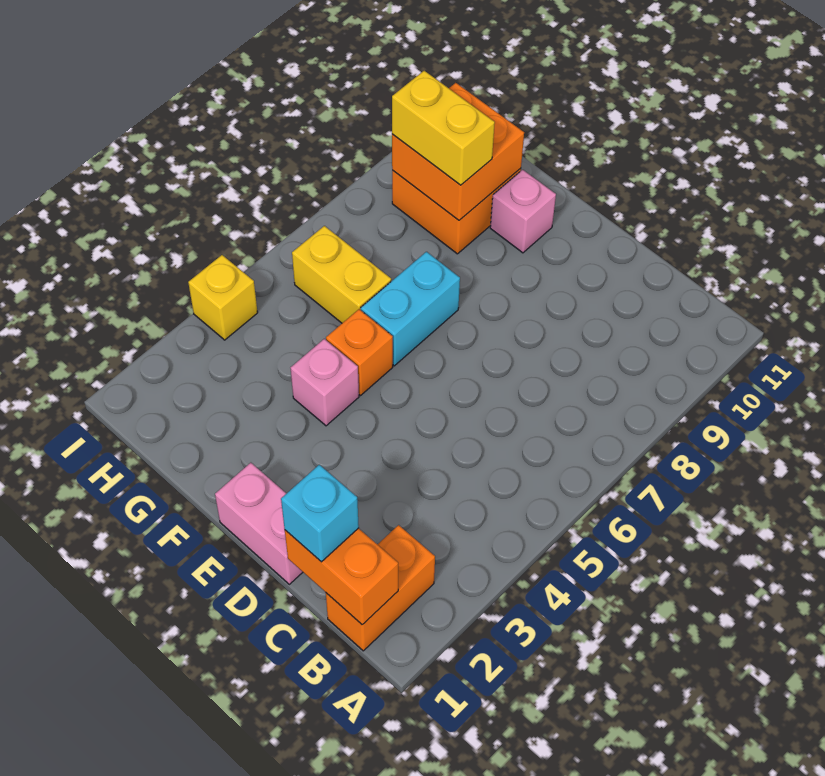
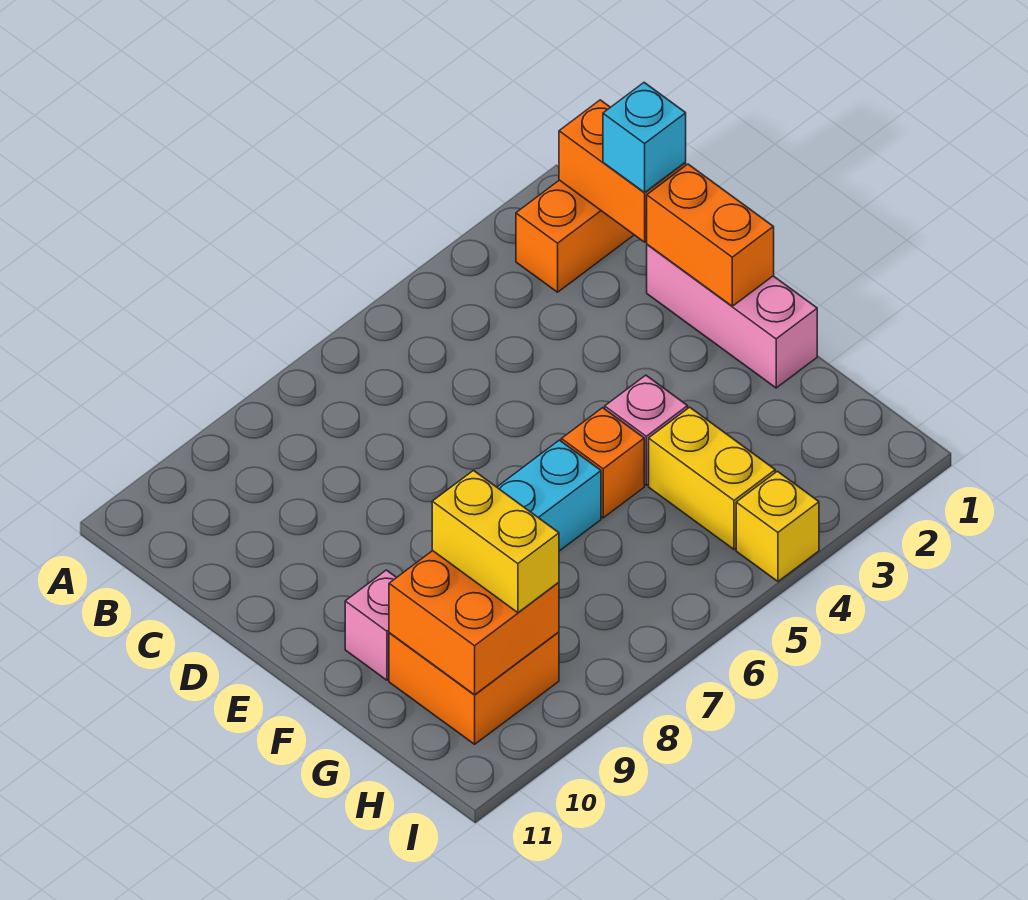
pink brick D1:E1 level 1 -> pink brick D1:F1 level 1
none -> orange brick D1:E1 level 2
yellow brick G6:H6 level 1 -> yellow brick G4:H4 level 1

